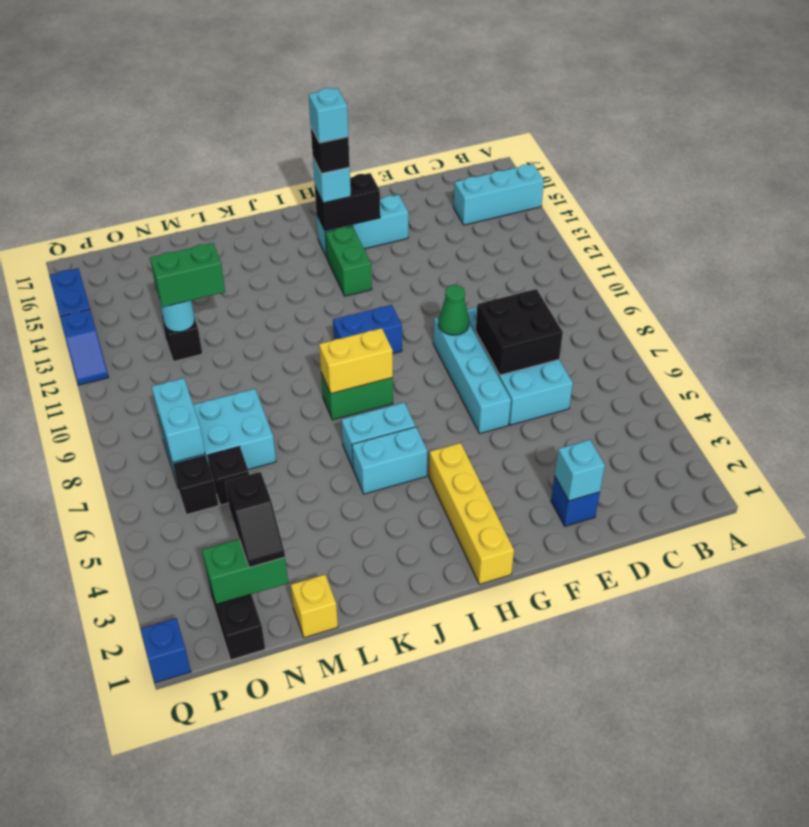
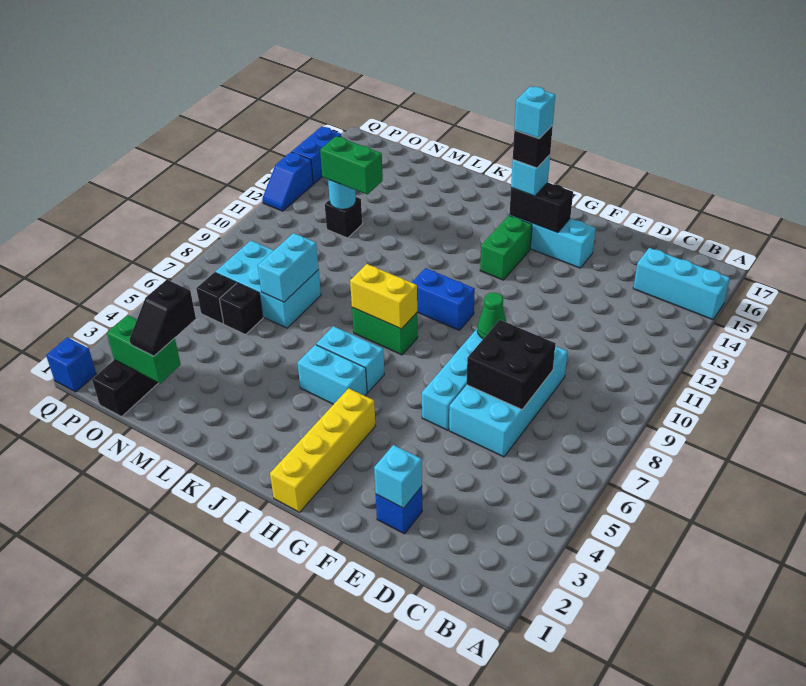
yellow brick M1 level 1 -> none
cyan brick O7:O8 level 2 -> cyan brick M7:M8 level 2

